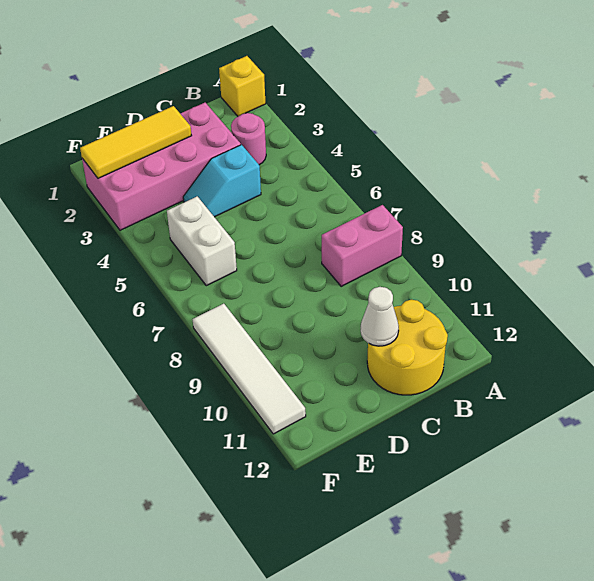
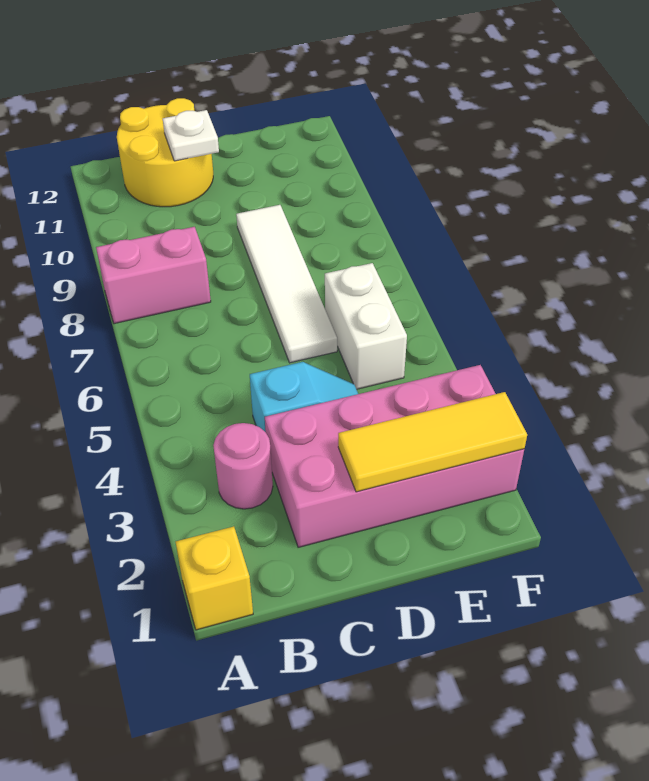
white cone C11 level 2 -> white plate C11 level 2
white tile F8:F11 level 1 -> white tile D6:D9 level 1

